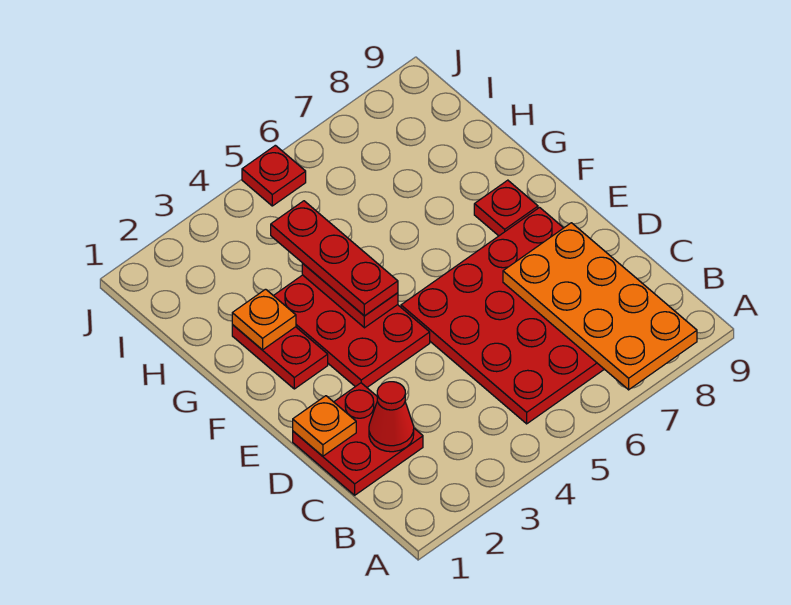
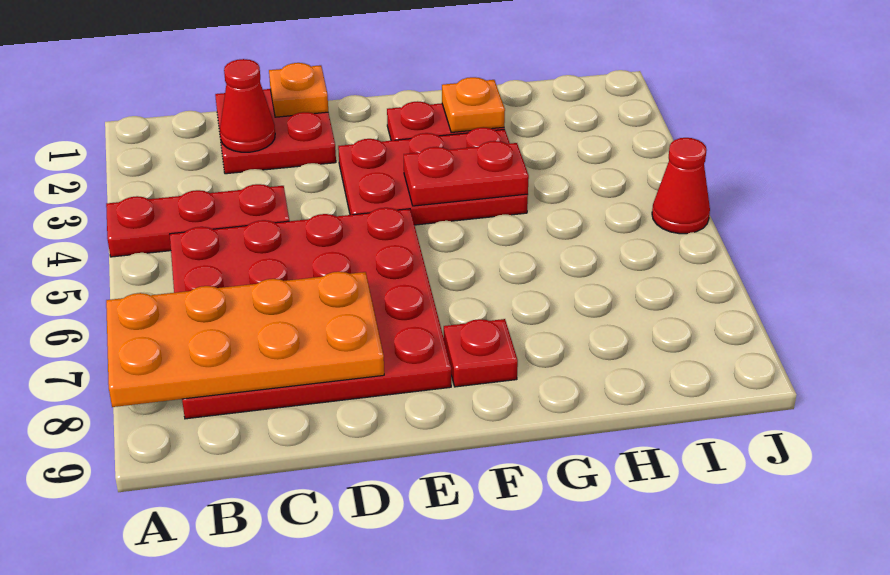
red plate F4:H4 level 3 -> red plate A4:C4 level 1
red plate J5 level 1 -> red cone J5 level 1

